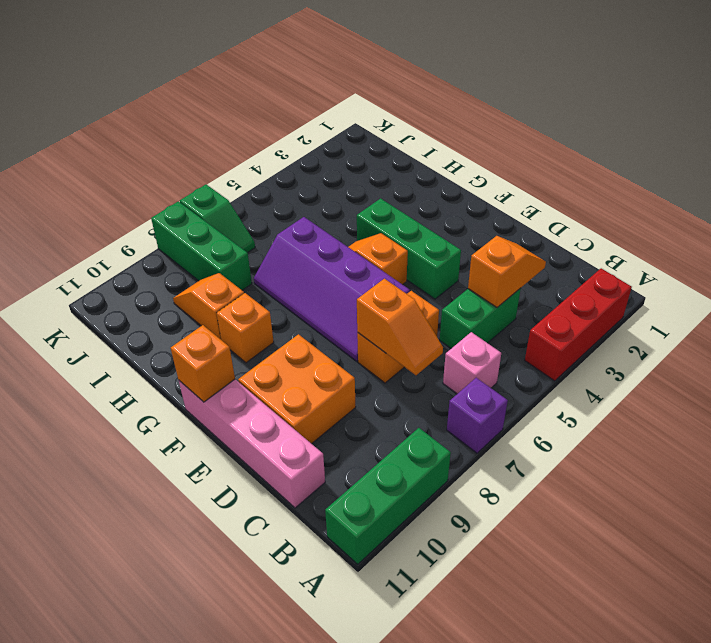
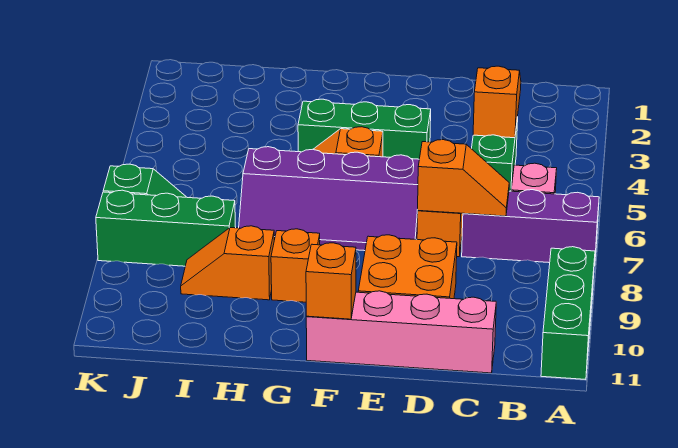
red brick A2:A4 level 1 -> none
purple brick A7 level 1 -> purple brick A7:C7 level 1

